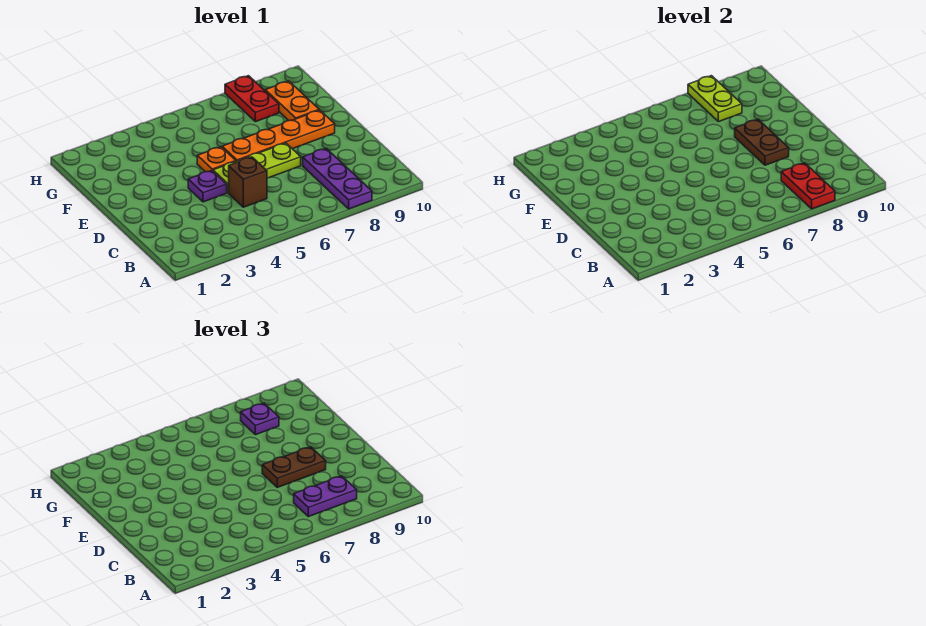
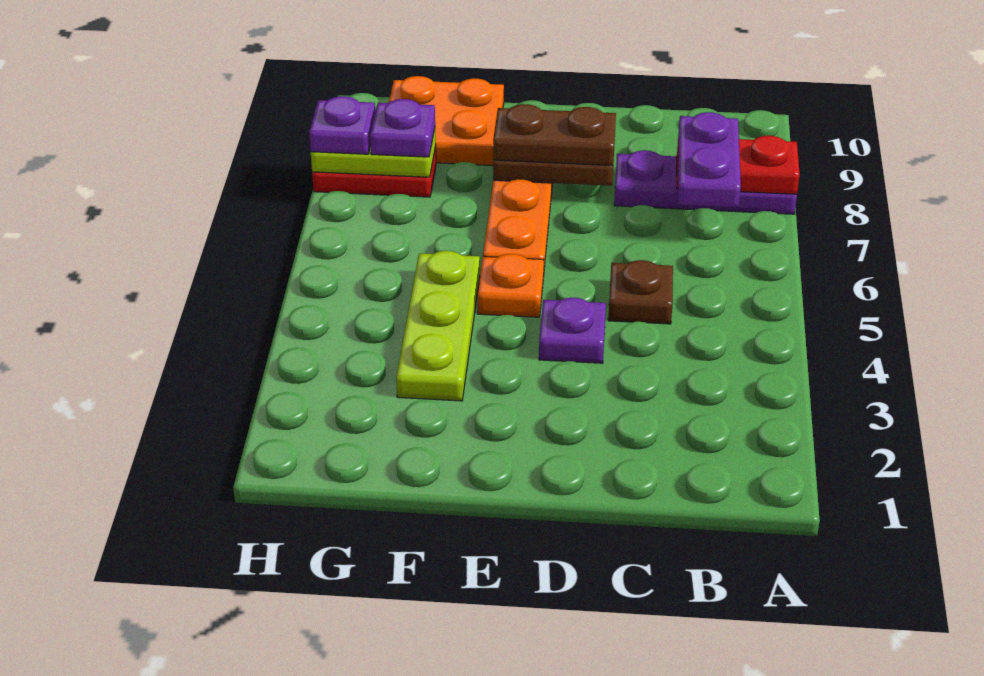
brown brick C5 level 1 -> brown plate C5 level 1
lime plate D5:D7 level 1 -> lime plate F3:F5 level 1
brown plate D7:D8 level 3 -> brown plate D8:E8 level 3
orange plate F9:G9 level 1 -> orange plate F9:G10 level 1
none -> purple plate H8 level 3

